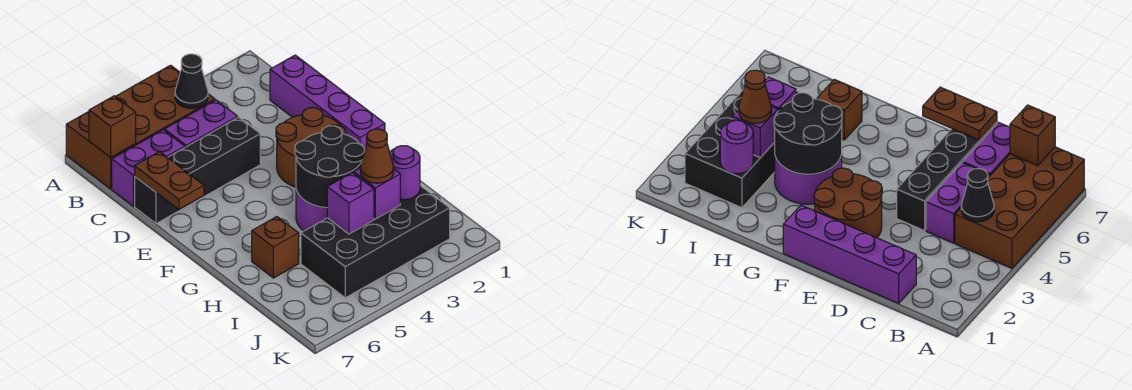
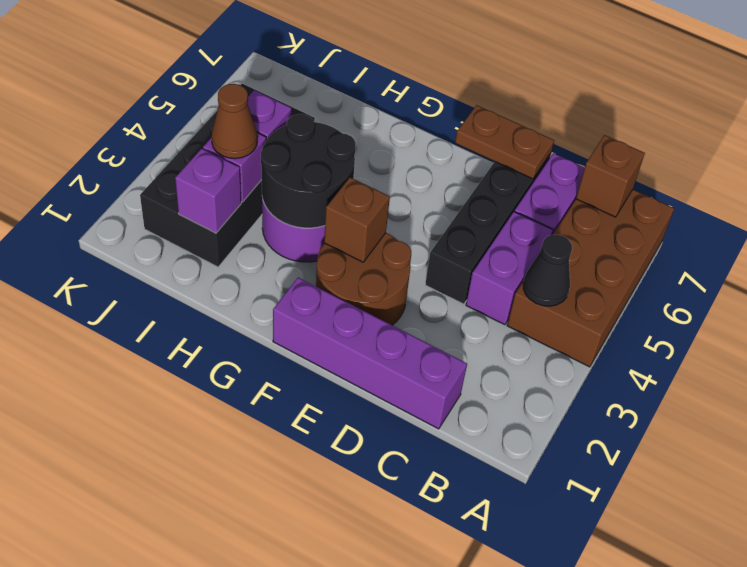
brown brick H6 level 1 -> brown brick F3 level 2
purple round brick I2 level 2 -> purple brick I2 level 2

